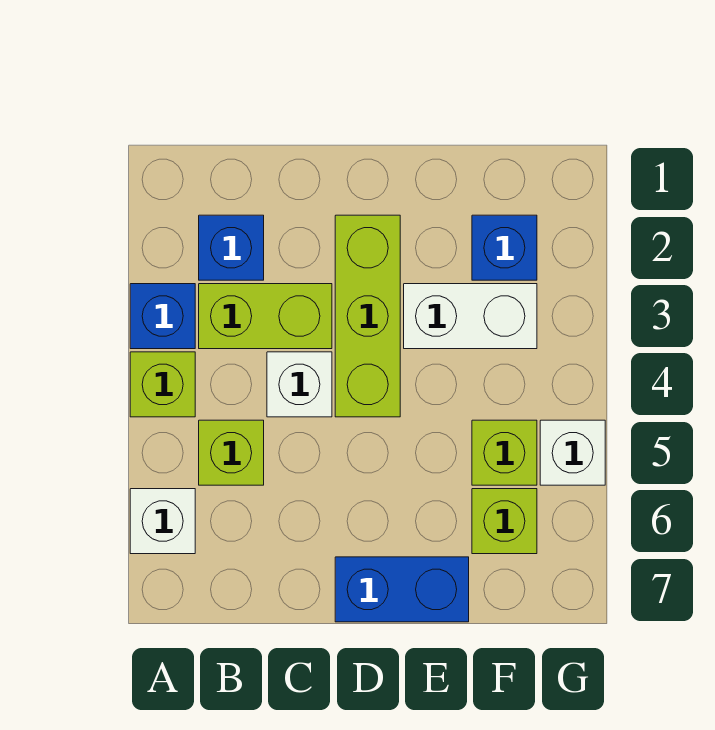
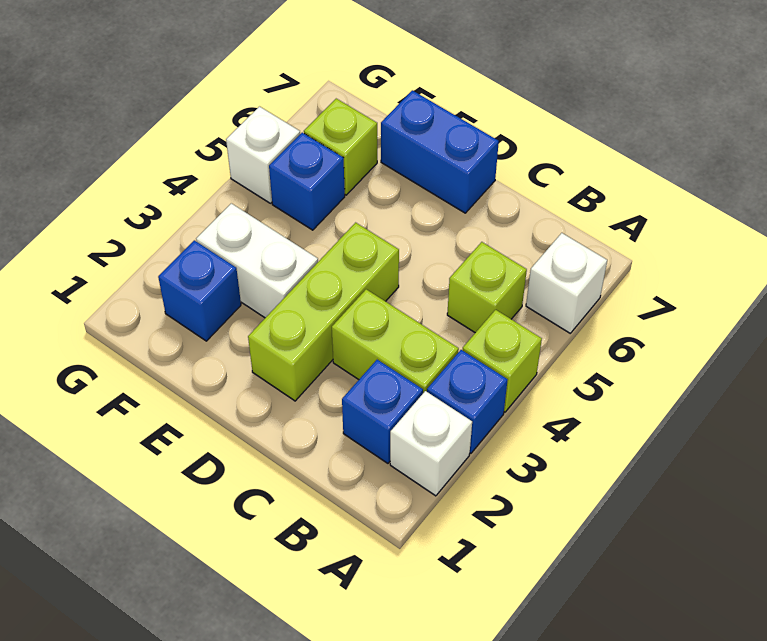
white brick C4 level 1 -> white brick A2 level 1
lime brick F5 level 1 -> blue brick F5 level 1

